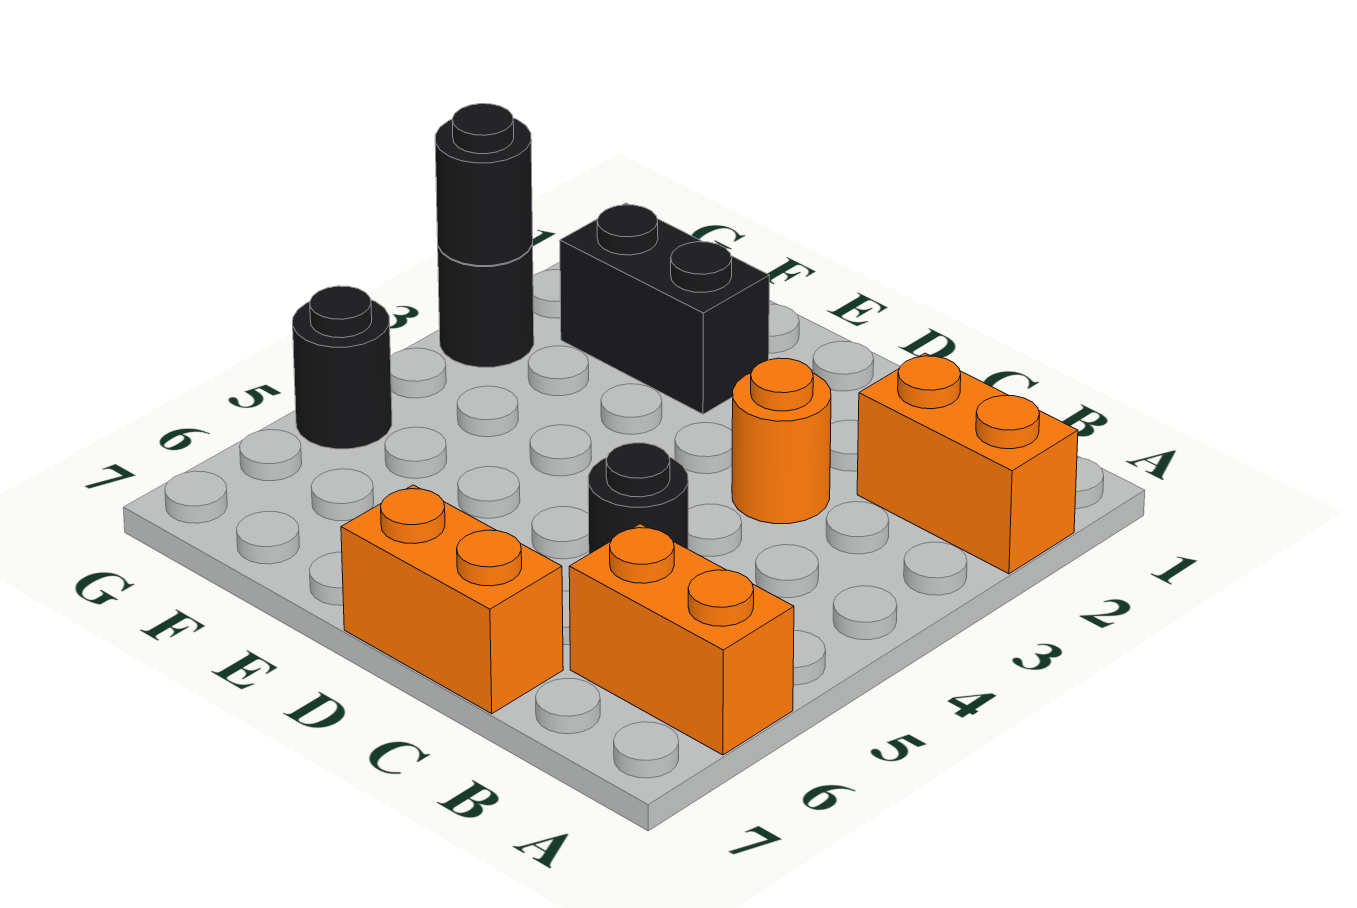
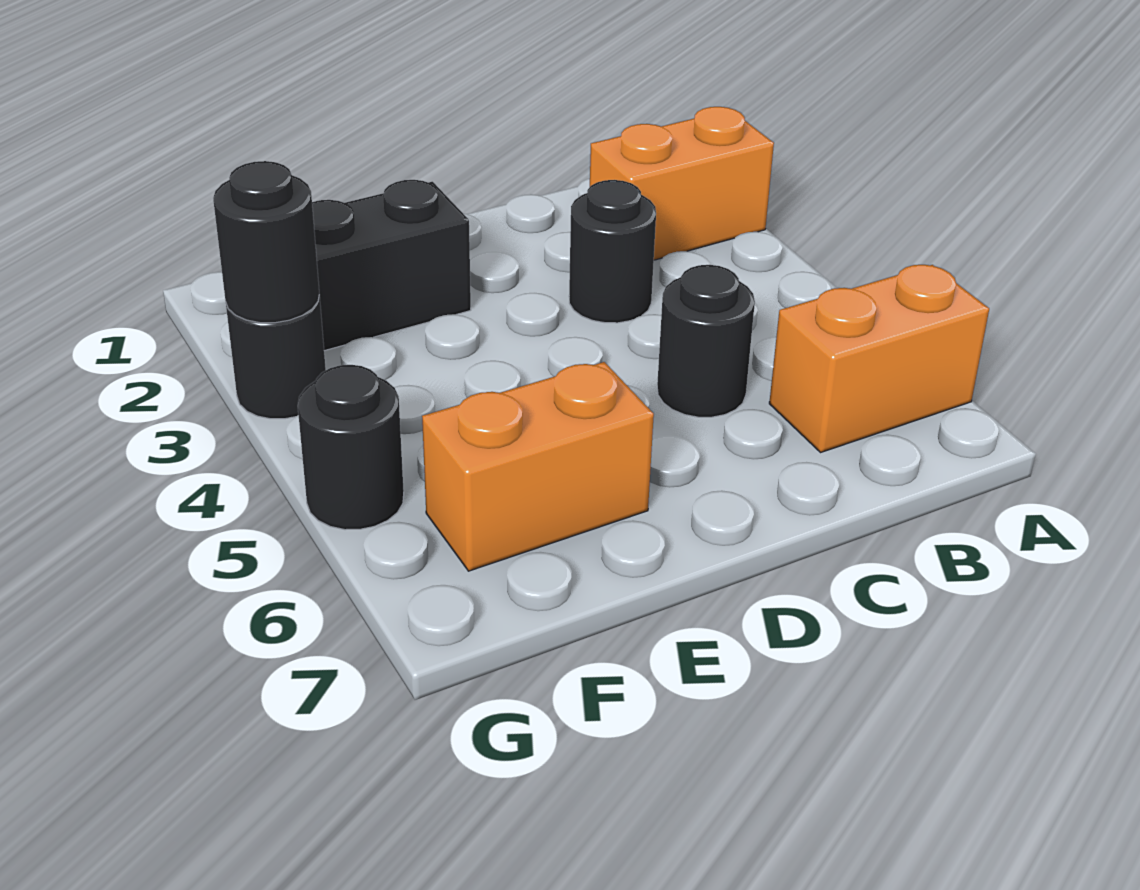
orange round brick C3 level 1 -> black round brick C3 level 1
orange brick C7:D7 level 1 -> orange brick E6:F6 level 1

